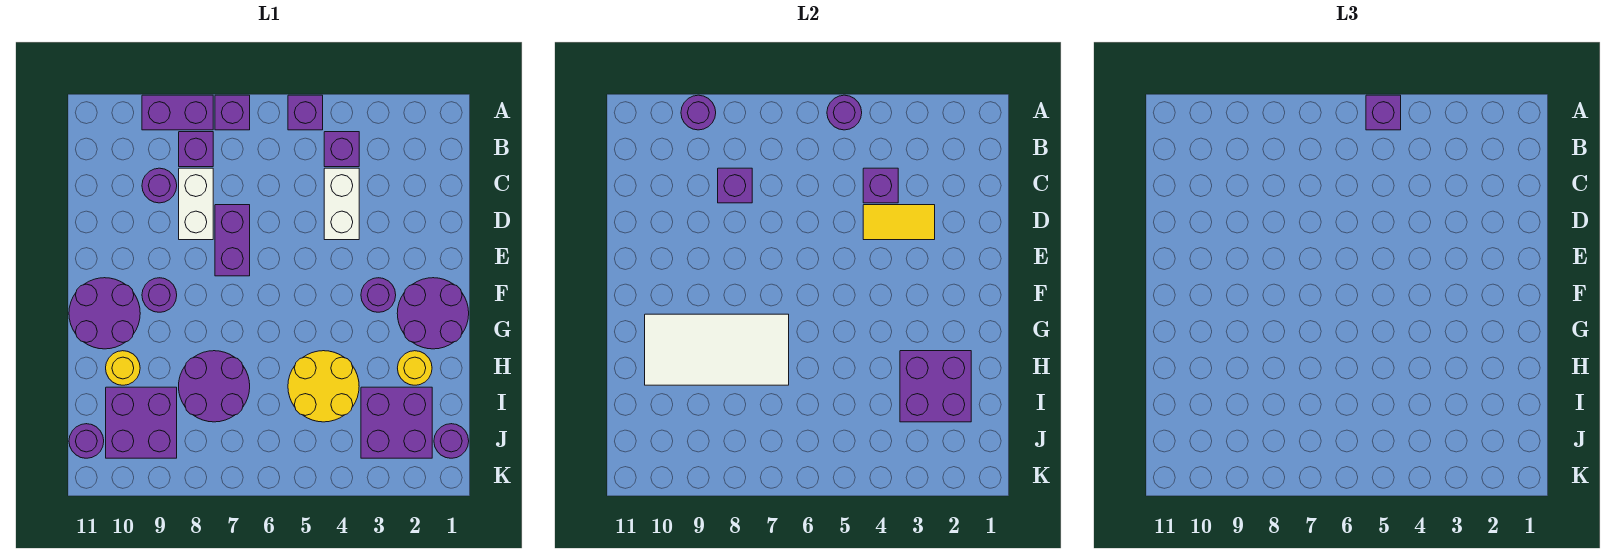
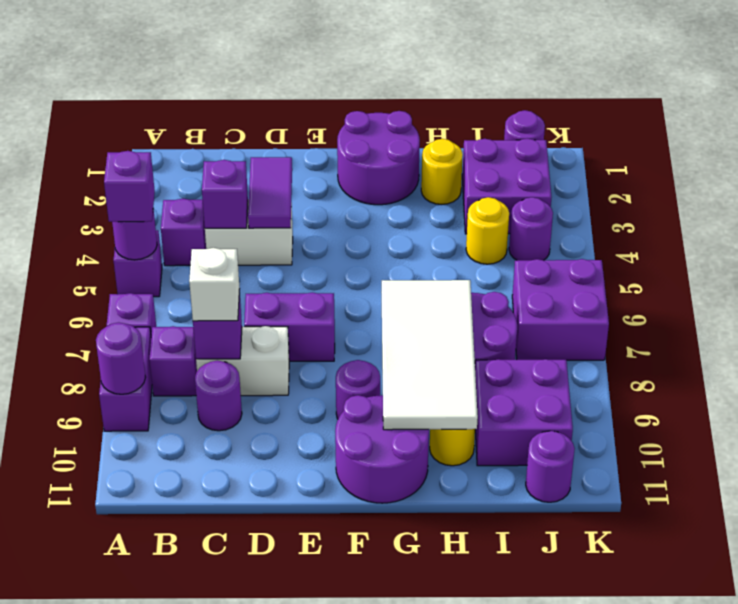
none -> white brick C8 level 3
yellow tile D3:D4 level 2 -> purple tile D3:D4 level 2
purple round brick F3 level 1 -> purple round brick J4 level 1
purple brick H2:I3 level 2 -> purple brick J6:K7 level 1
yellow round brick H4:I5 level 1 -> yellow round brick I4 level 1

